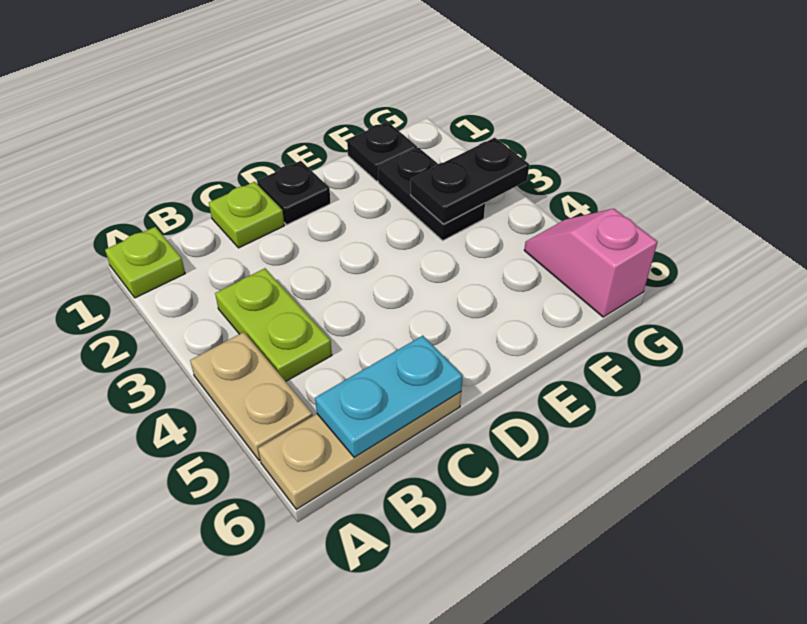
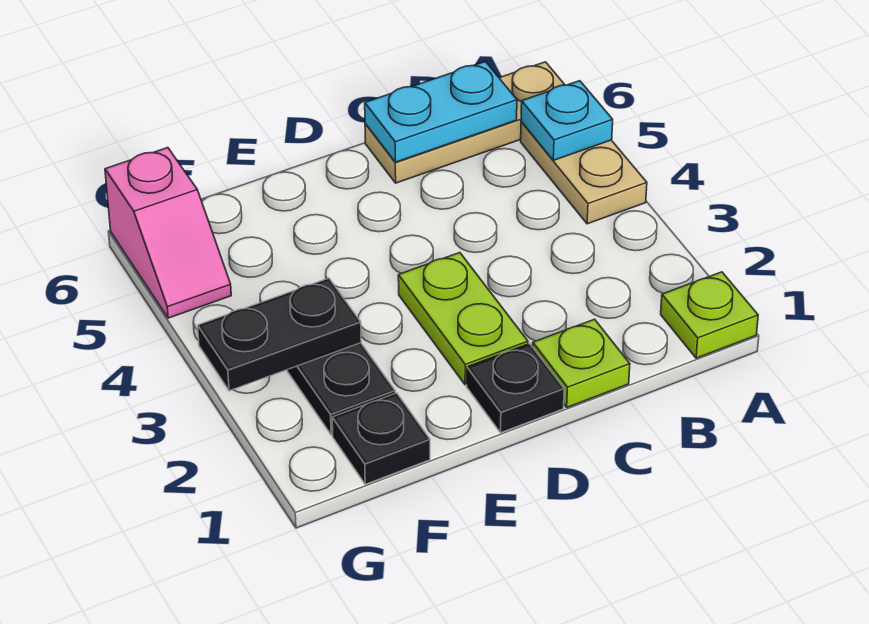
none -> cyan plate A5 level 2
lime plate B3:B4 level 1 -> lime plate D2:D3 level 1

